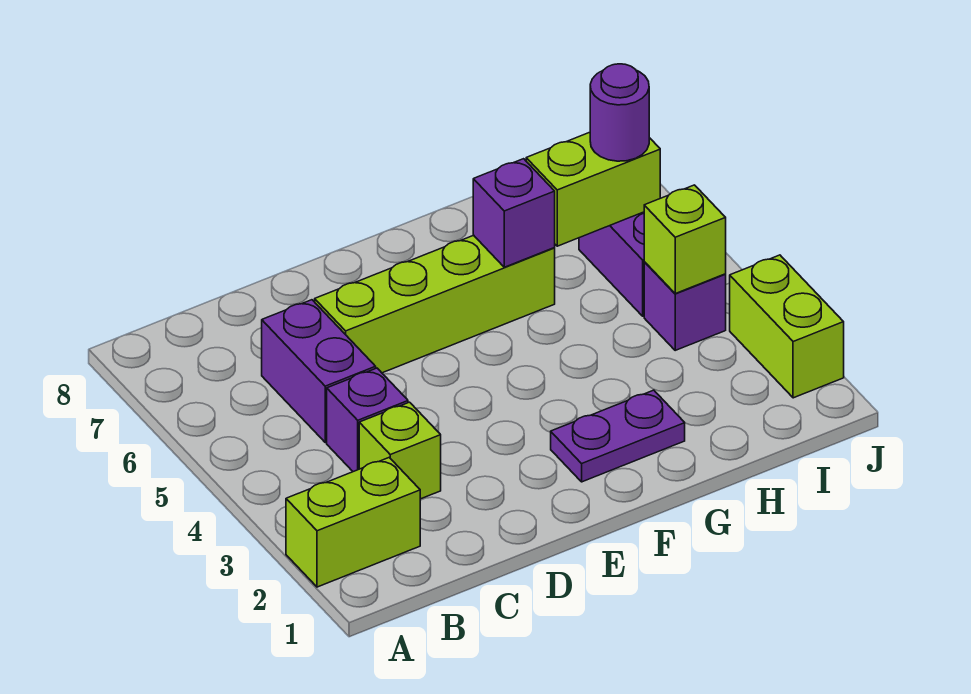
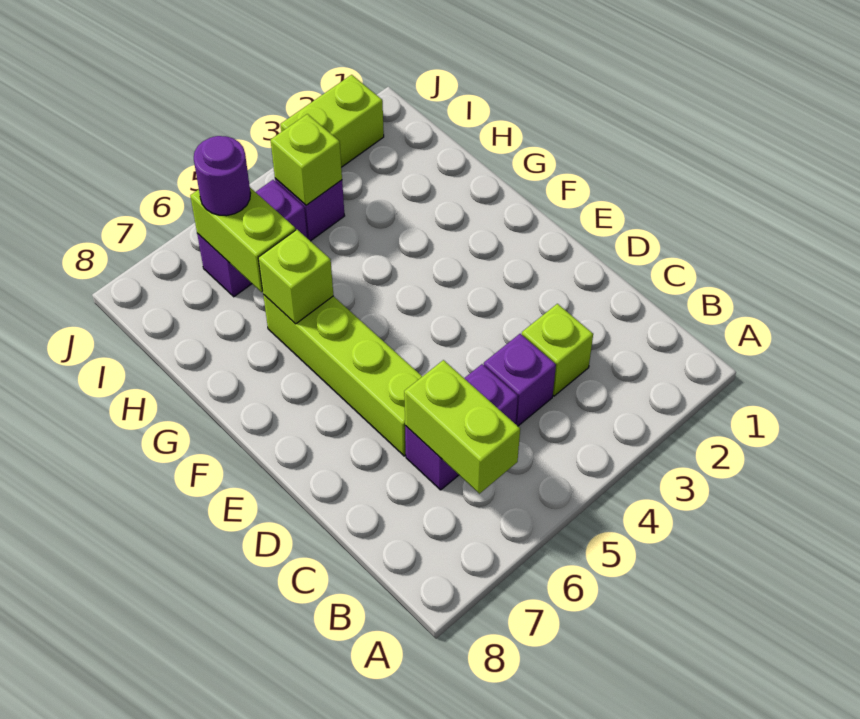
lime brick A2:B2 level 1 -> lime brick B6:C6 level 2
purple plate F2:G2 level 1 -> none
purple brick G6 level 2 -> lime brick G6 level 2

